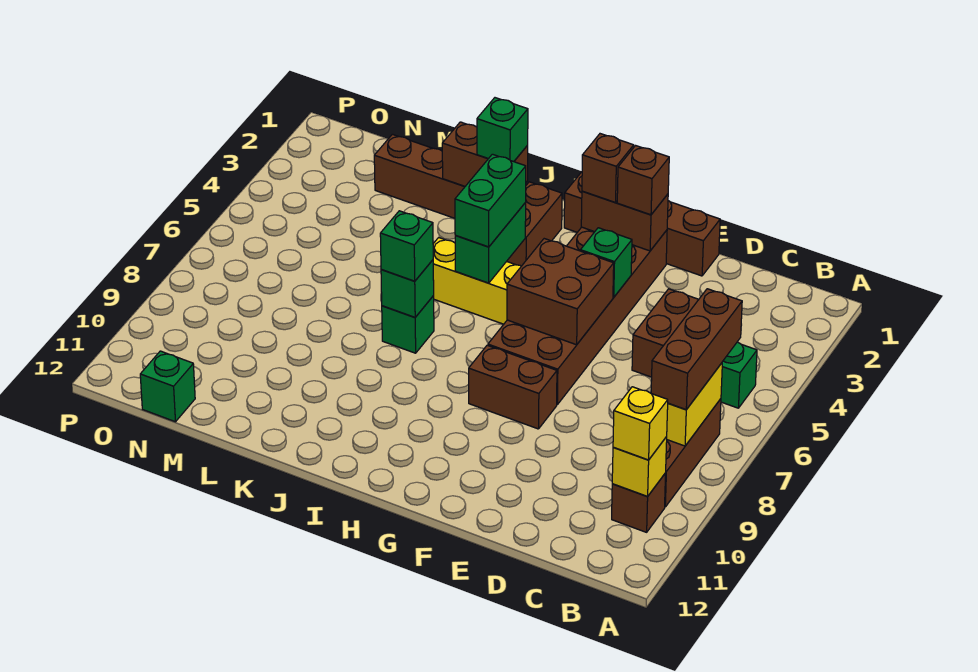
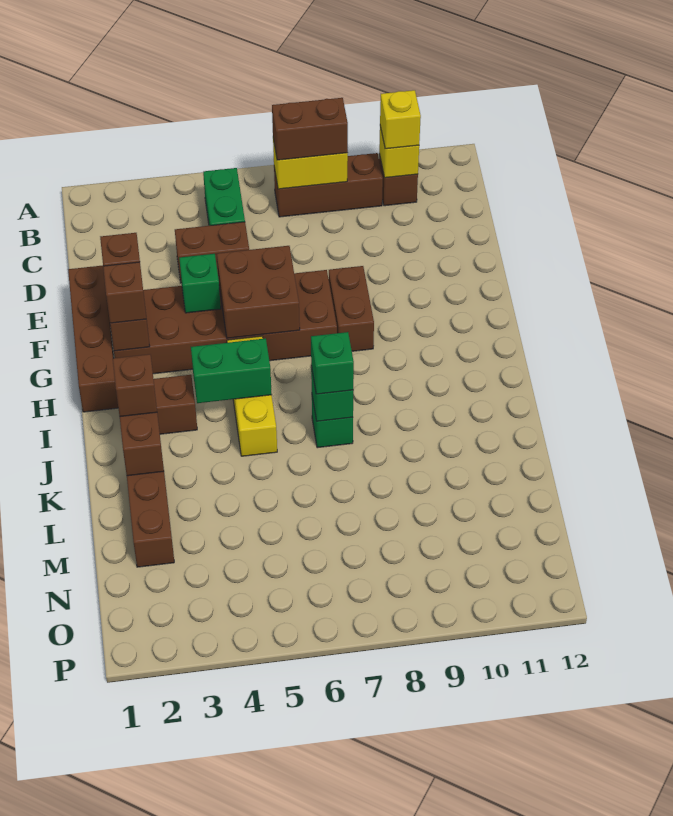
brown brick B6:B8 level 3 -> brown brick B7:B8 level 3
green brick I4:I5 level 3 -> none
green brick J2 level 3 -> brown brick J2 level 3
green brick N12 level 1 -> none

